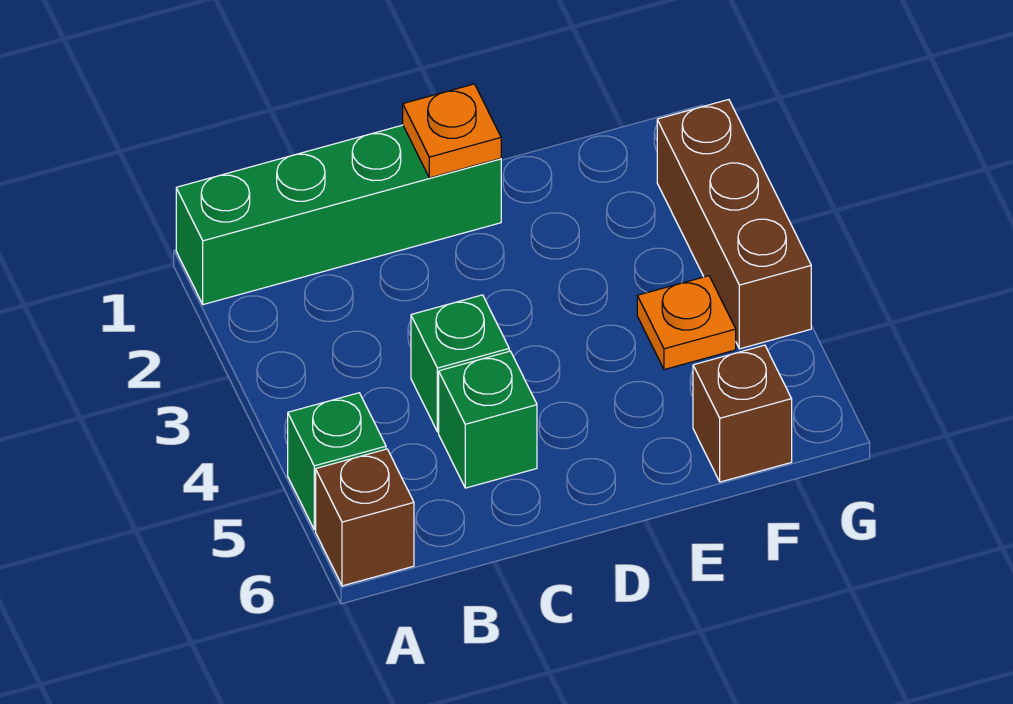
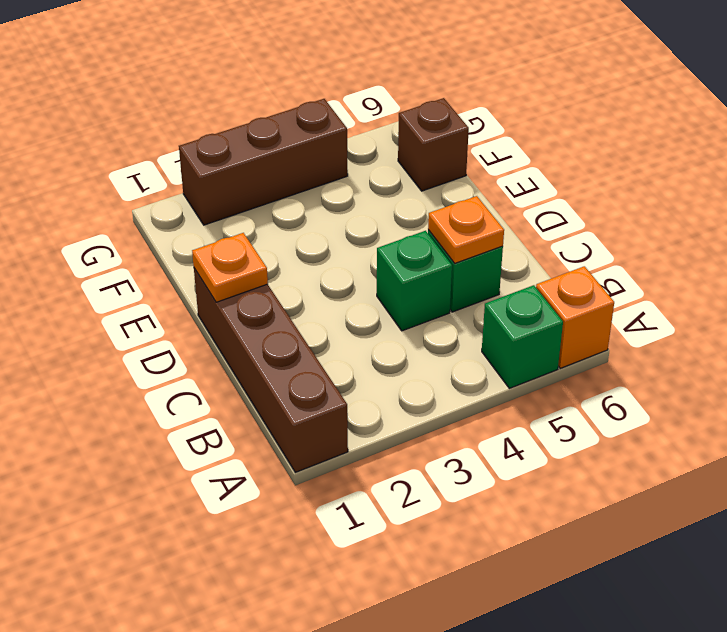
green brick A1:D1 level 1 -> brown brick A1:D1 level 1
brown brick A6 level 1 -> orange brick A6 level 1
orange plate F4 level 1 -> orange plate C5 level 2

